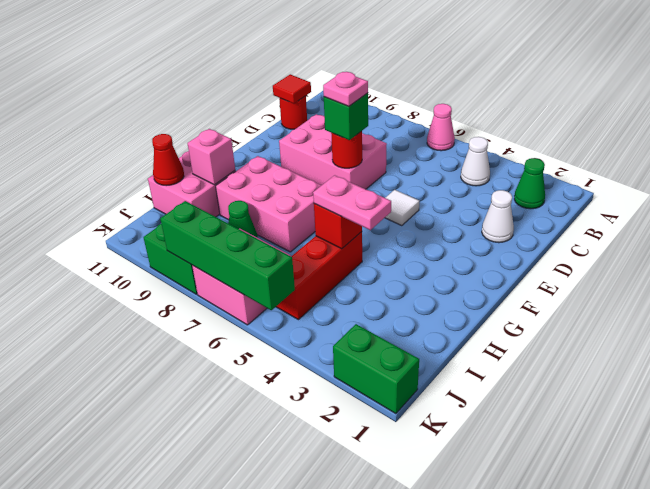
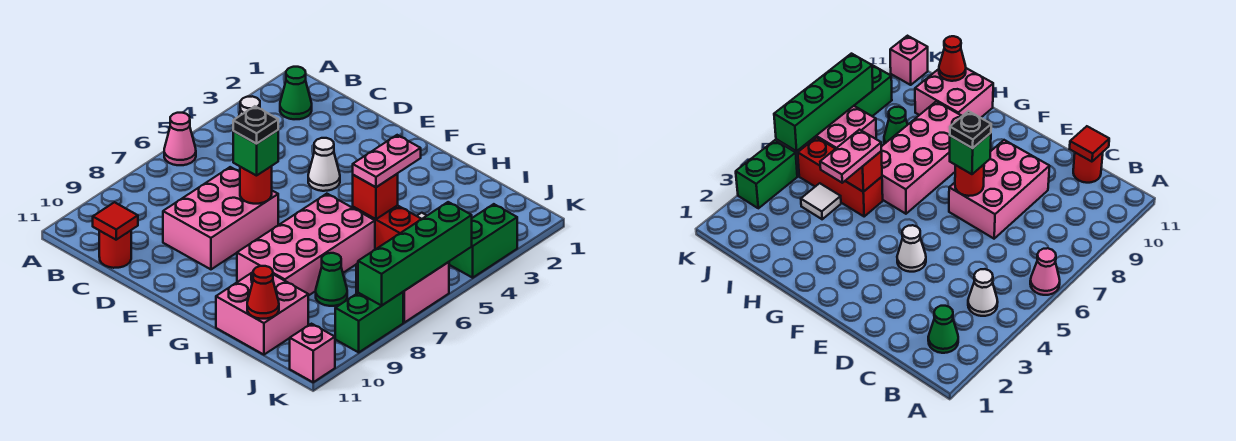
white cone D2 level 1 -> white cone E4 level 1
white tile E5 level 1 -> white tile I4 level 1
pink plate E7 level 4 -> black plate E7 level 4
pink brick G7:H9 level 1 -> pink brick G6:H9 level 1
pink brick H10 level 2 -> pink brick K11 level 1
green brick K1:K2 level 1 -> green brick K3:K4 level 1

